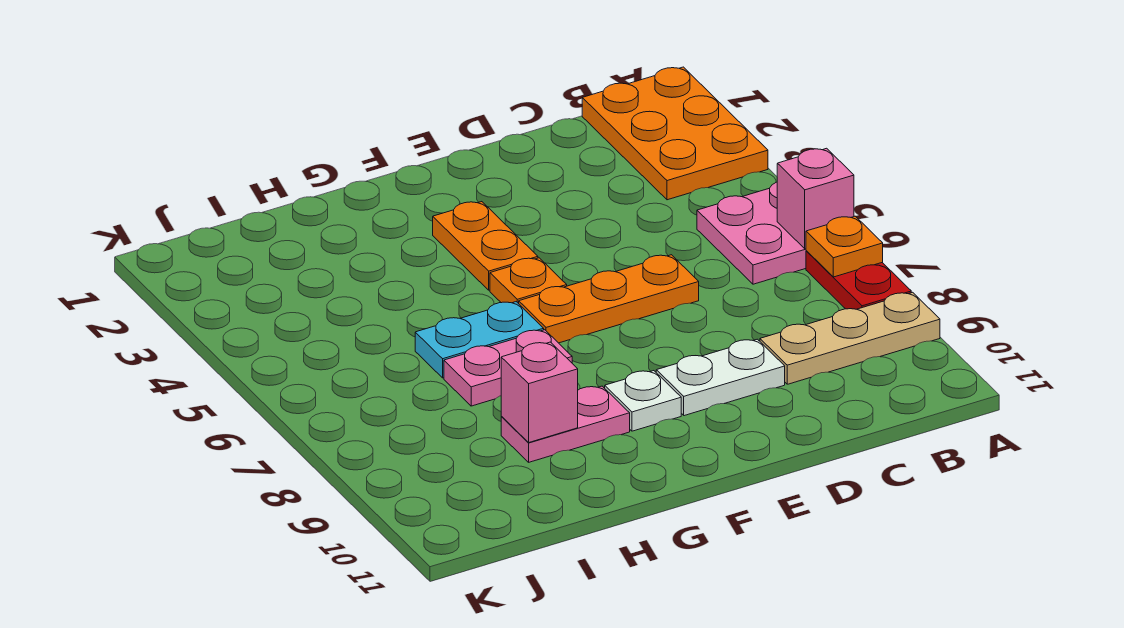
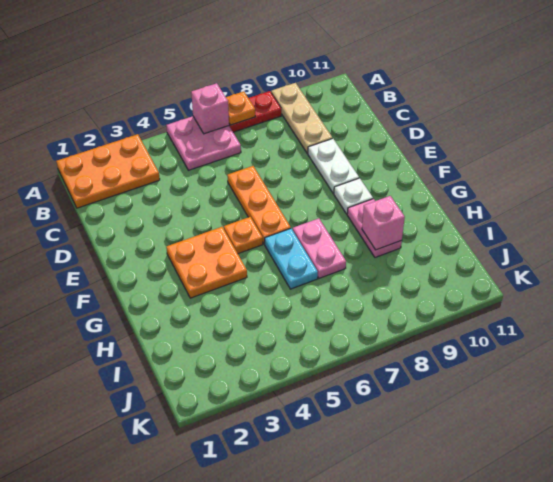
orange plate F3:F4 level 1 -> orange plate F3:G4 level 1

